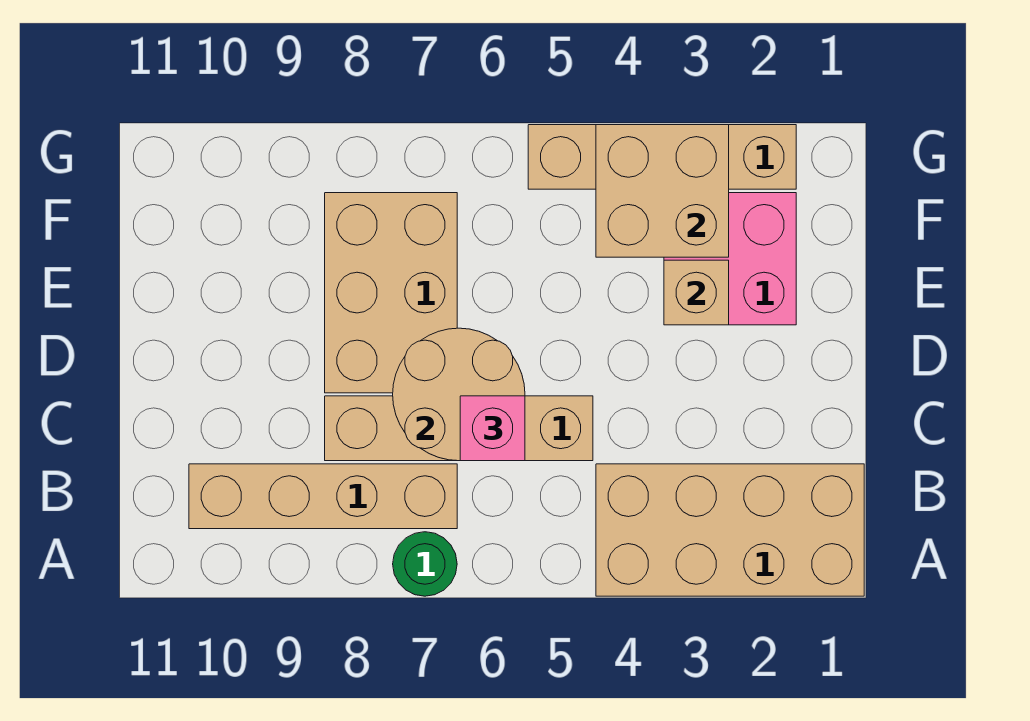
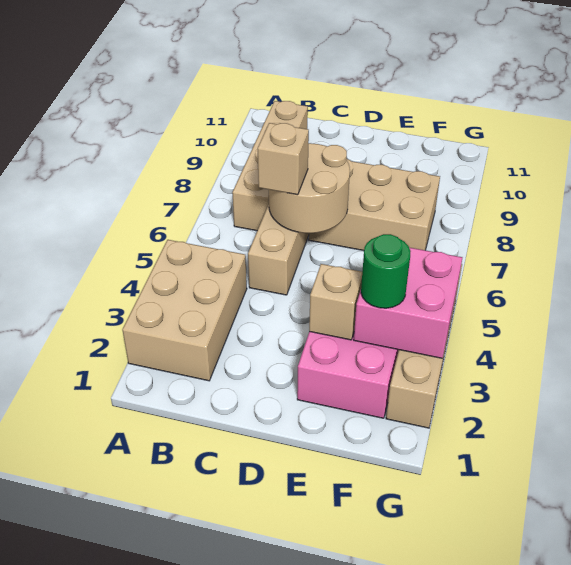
tan brick A1:B4 level 1 -> tan brick A2:B4 level 1
green round brick A7 level 1 -> green round brick F3 level 3
pink brick C6 level 3 -> tan brick C6 level 3
tan brick F3:G4 level 2 -> pink brick F3:G4 level 2

